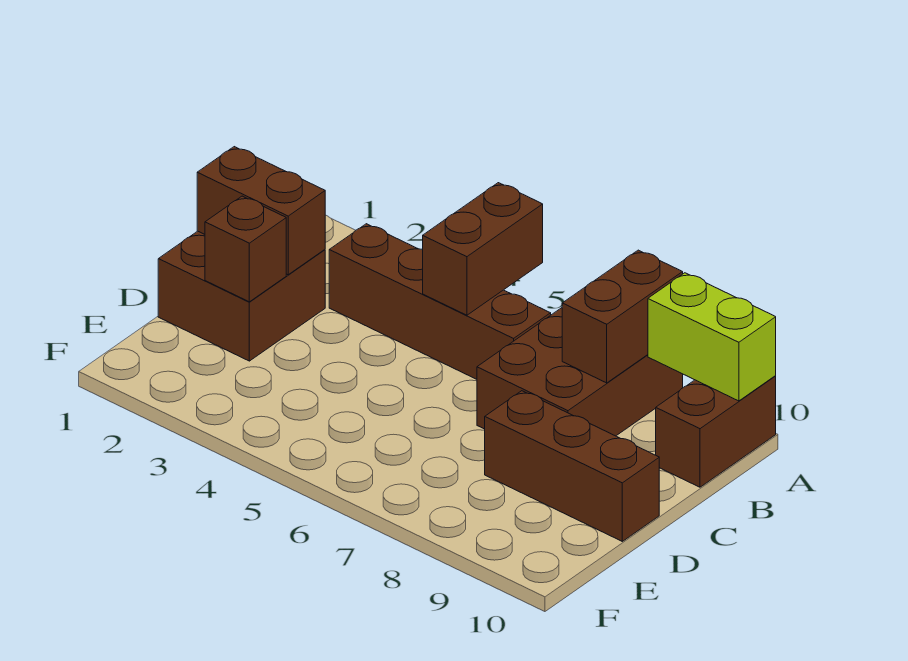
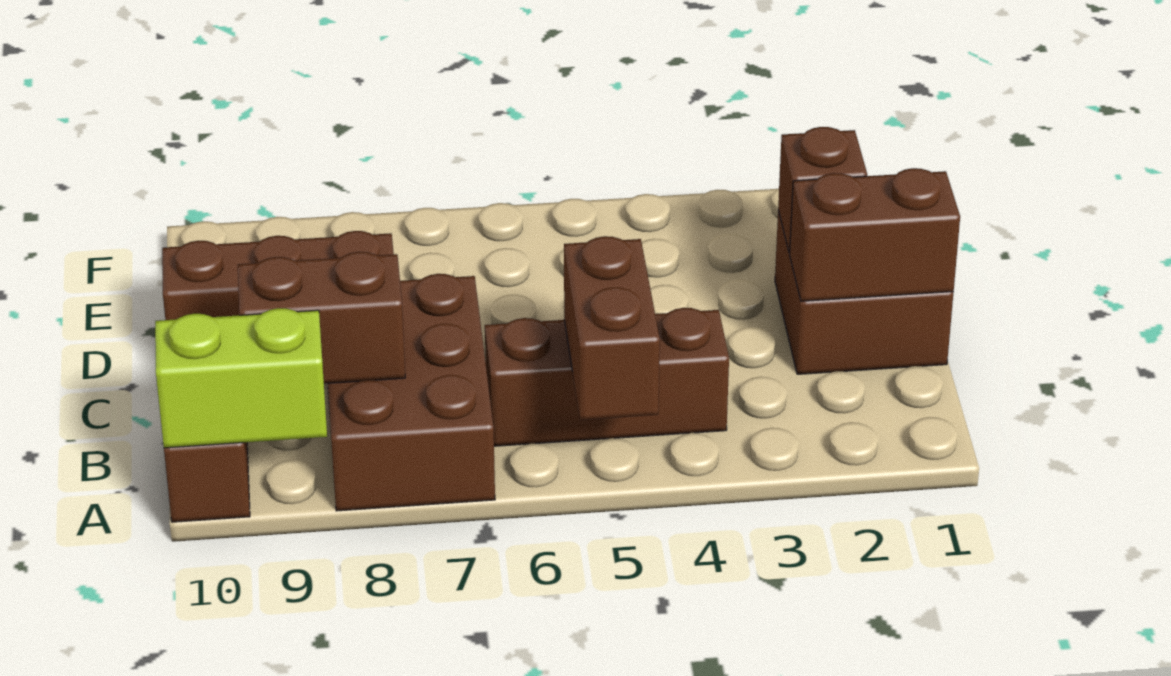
brown brick A8:B8 level 2 -> brown brick B8:B9 level 2
brown brick B3:B6 level 1 -> brown brick B4:B6 level 1

